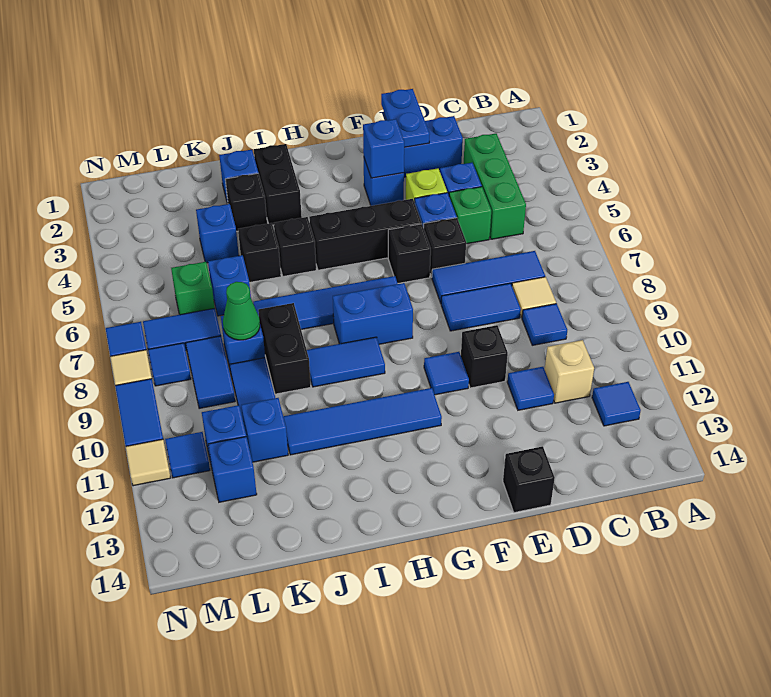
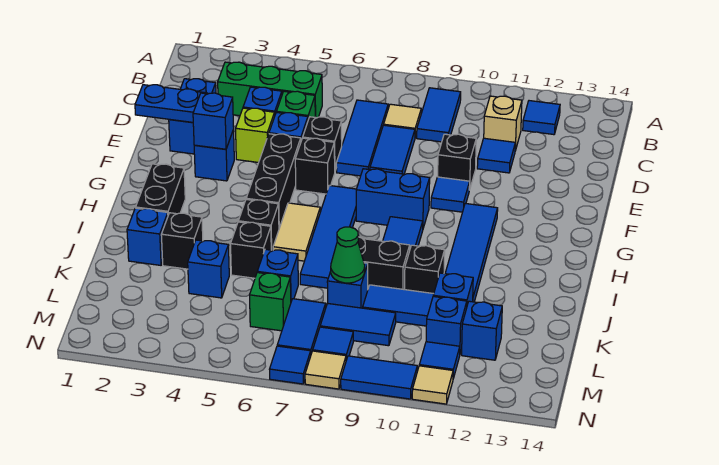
blue tile C9 level 1 -> blue tile B9:C9 level 1
black brick E14 level 1 -> black brick J10 level 1
blue brick G8:H8 level 1 -> blue brick G8:G9 level 1
none -> tan tile H6:I6 level 1
black brick I2:I3 level 1 -> black brick H2:I2 level 1

